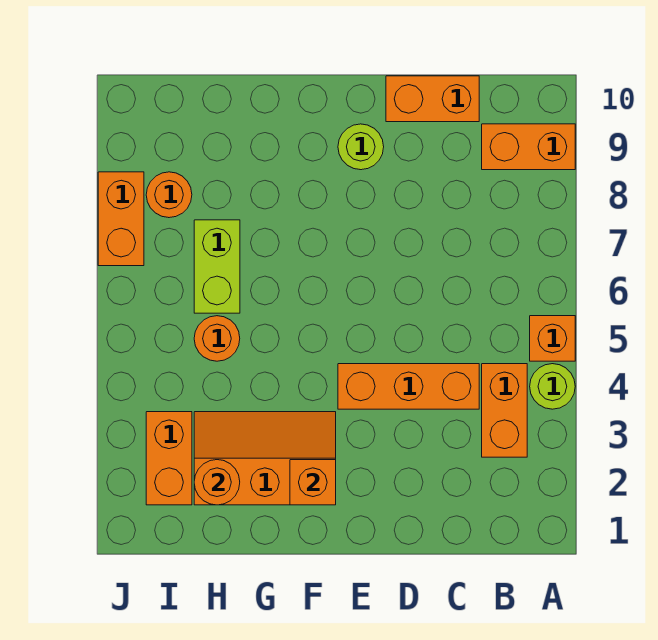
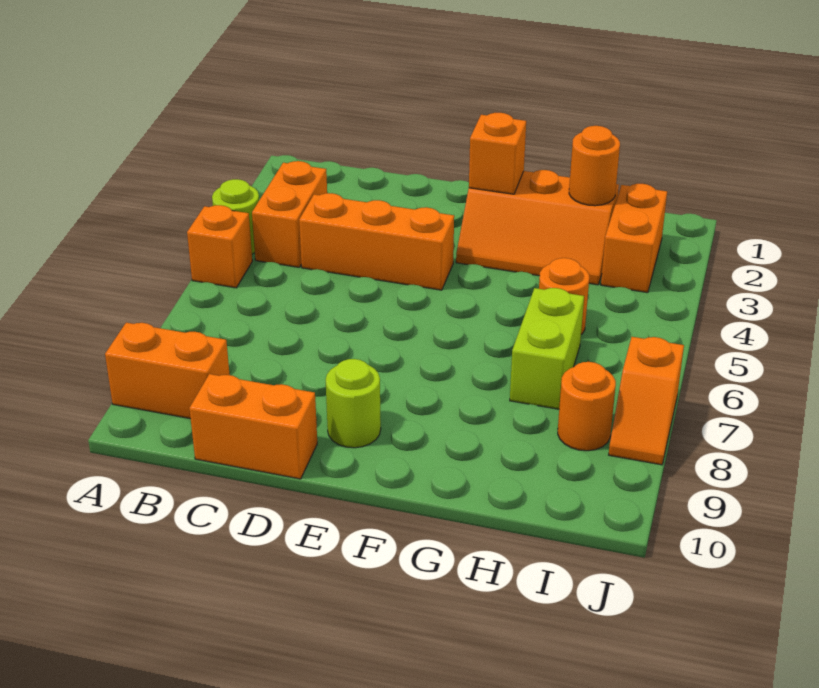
orange brick J7:J8 level 1 -> orange slope J7:J8 level 1 top 7

